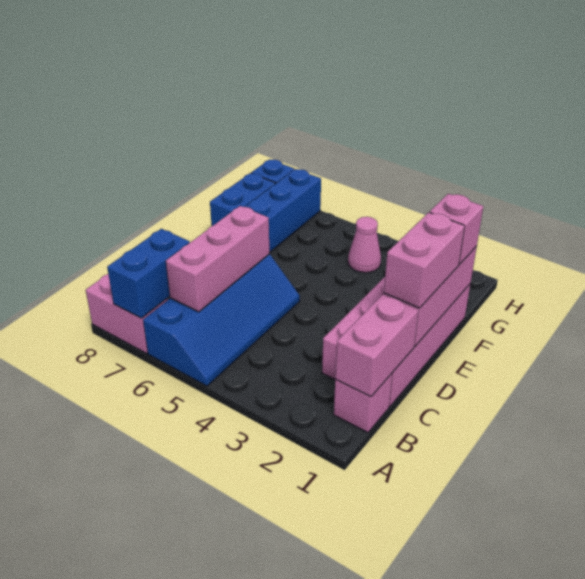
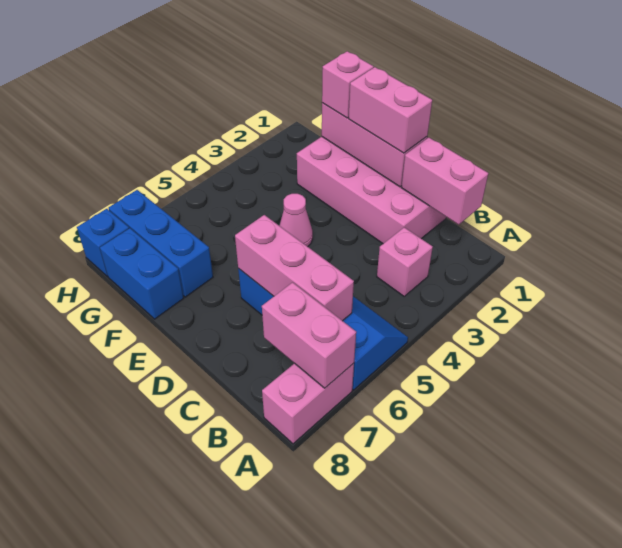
blue brick A7:B7 level 2 -> pink brick A7:B7 level 2
pink brick B1 level 1 -> pink brick B3 level 1
pink cone G4 level 1 -> pink cone E4 level 1

